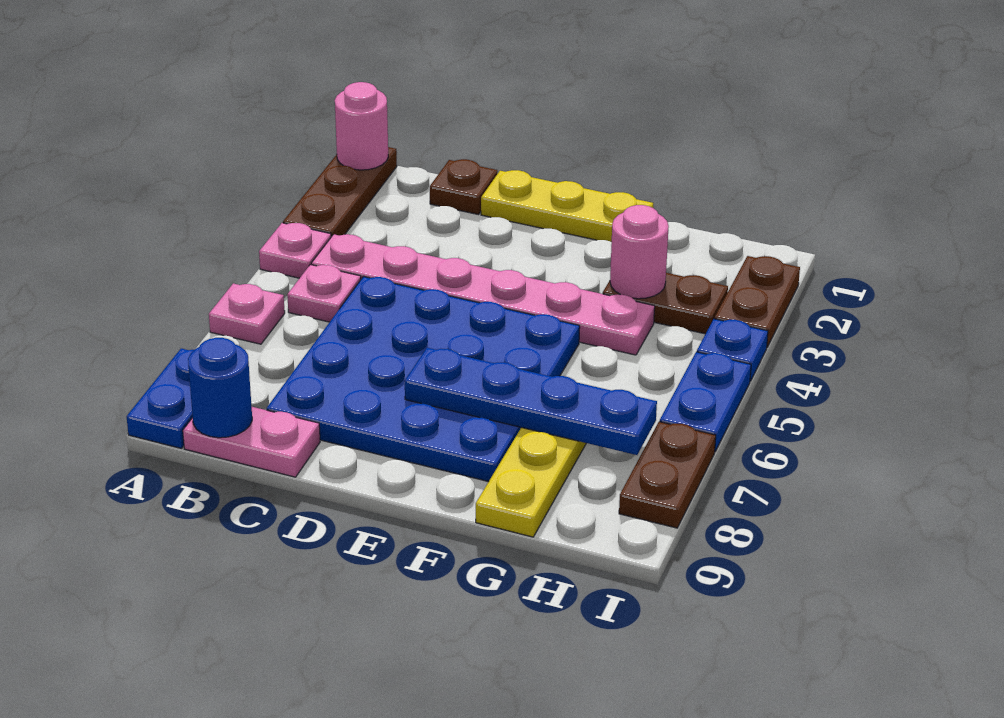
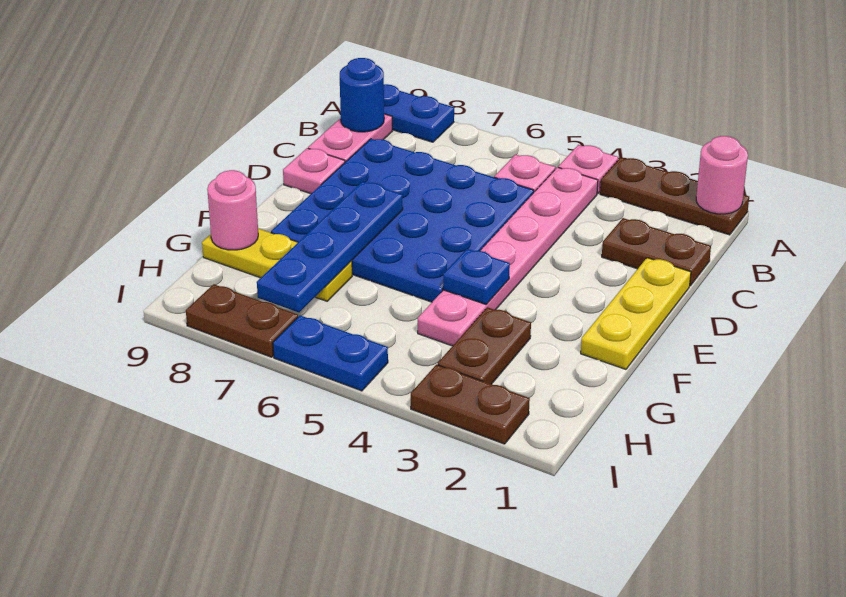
pink plate A6 level 1 -> pink plate D9 level 1
brown plate C1 level 1 -> brown plate C1:C2 level 1
pink round brick G3 level 2 -> pink round brick G9 level 2
blue plate I4 level 1 -> blue plate F4 level 2

